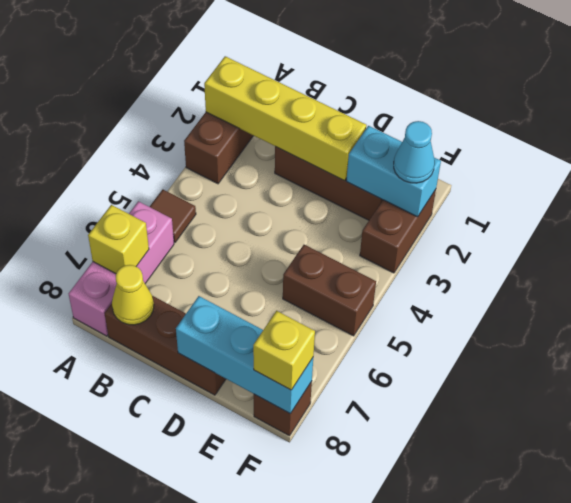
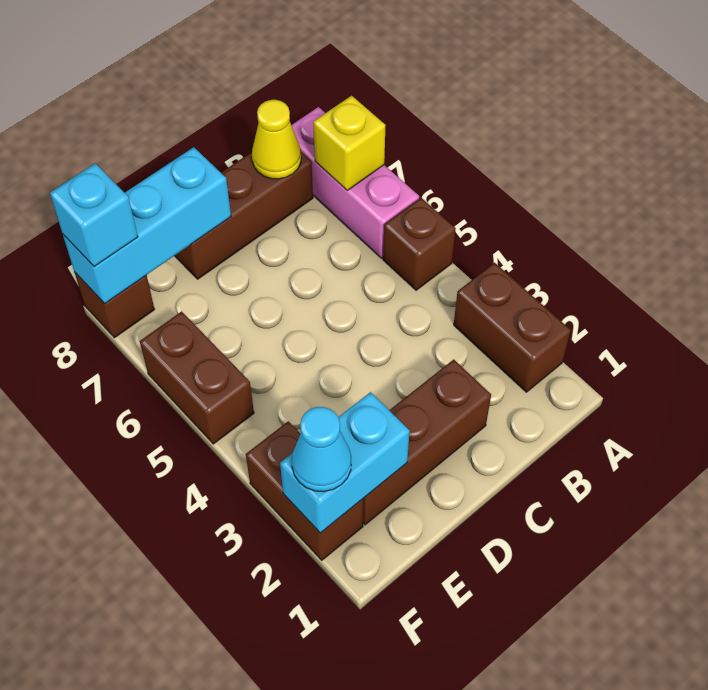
yellow brick A2:D2 level 2 -> none
brown tile A5 level 1 -> brown brick A5 level 1
brown brick E5:F5 level 1 -> brown brick F5:F6 level 1
yellow brick F8 level 3 -> cyan brick F8 level 3

